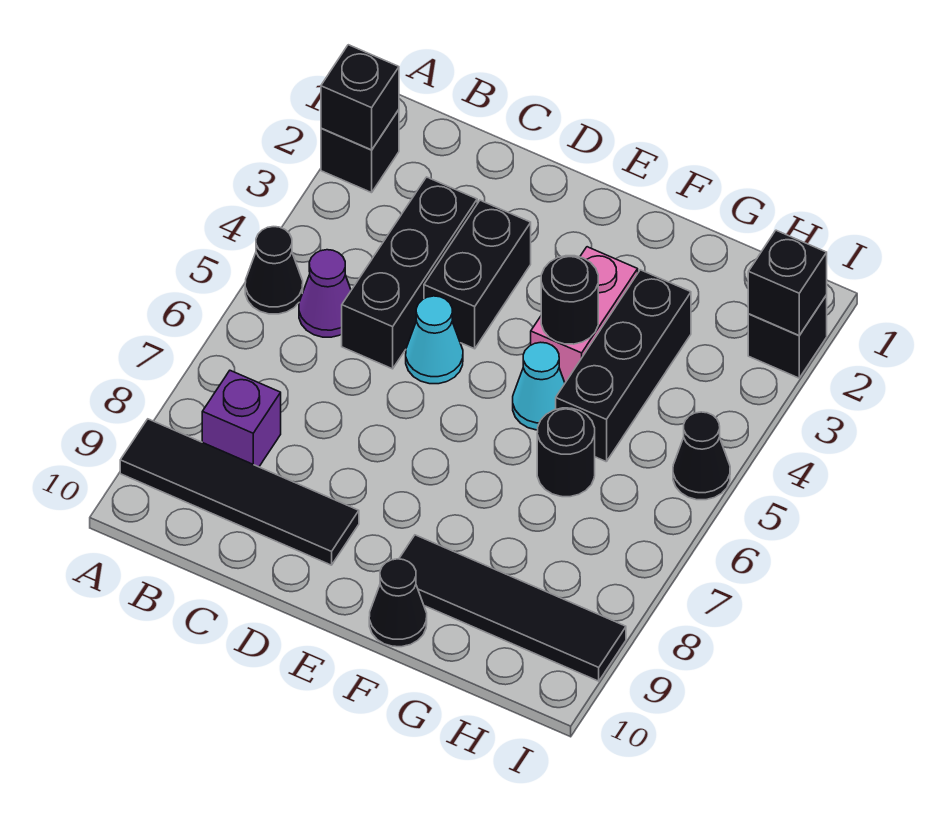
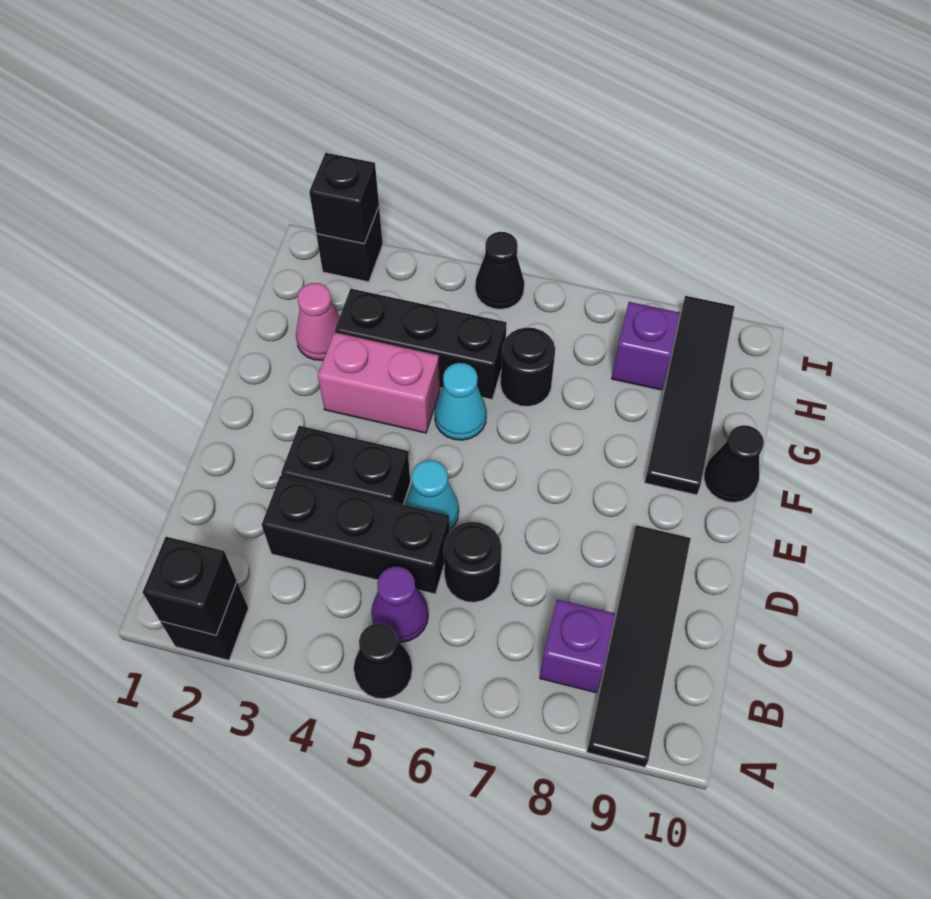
black round brick F4 level 2 -> black round brick C6 level 1
none -> pink cone G2 level 1
none -> purple brick H8 level 1

